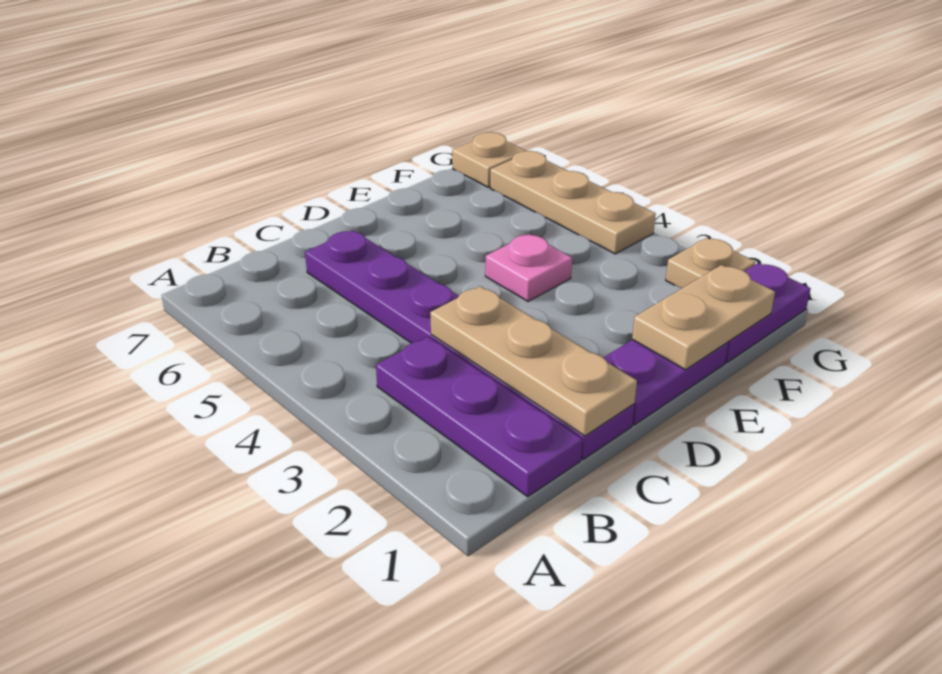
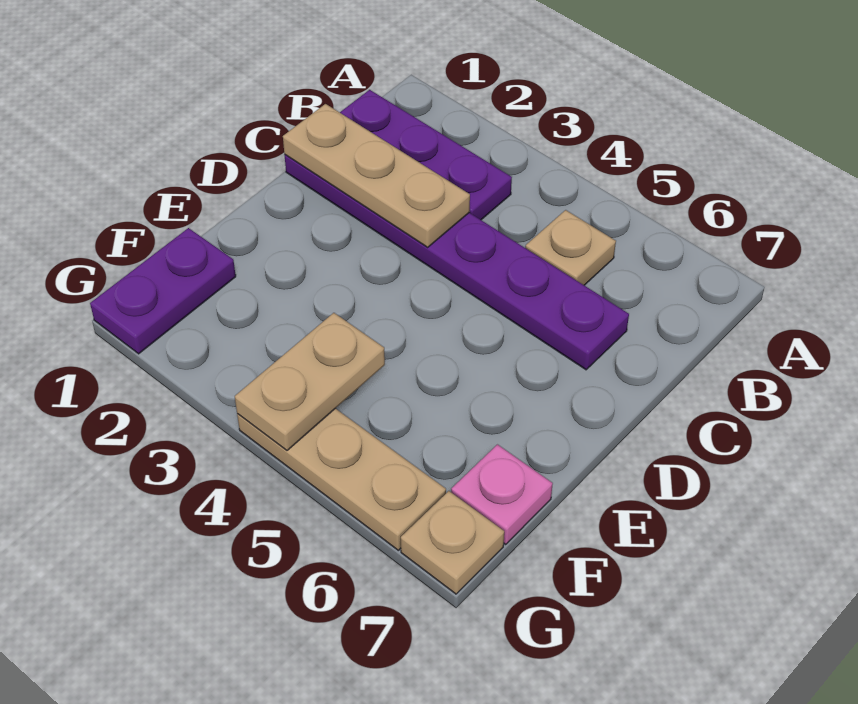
purple plate D1:E1 level 1 -> none
tan plate E1:F1 level 2 -> tan plate F4:G4 level 2
pink plate E4 level 1 -> pink plate F7 level 1
tan plate G2 level 1 -> tan plate B5 level 1

